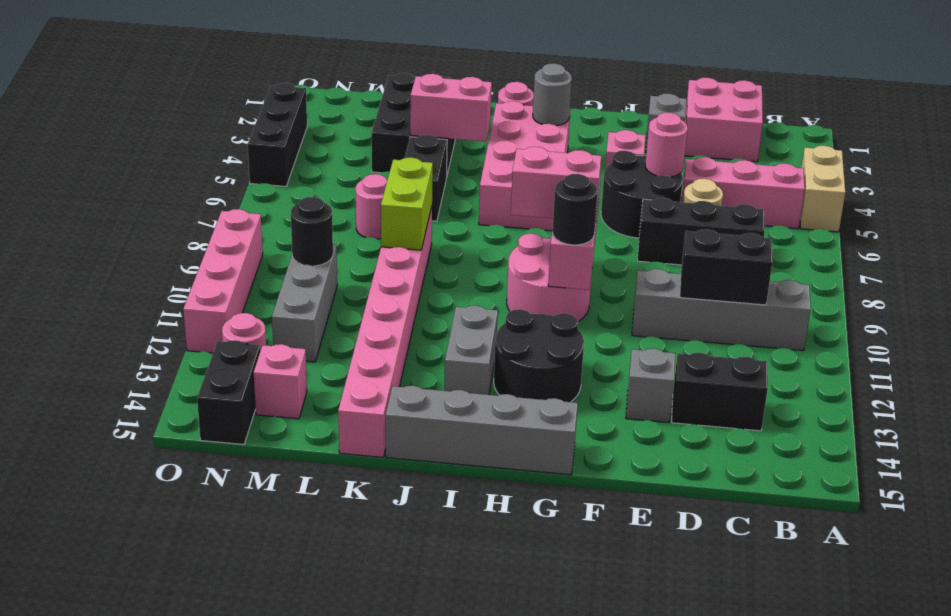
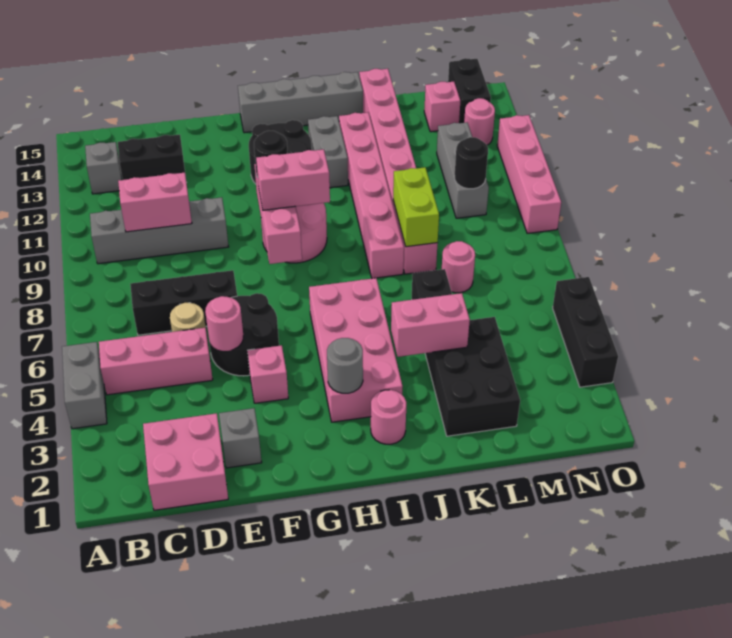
tan brick A4:A5 level 1 -> grey brick A4:A5 level 1
black brick C10:D10 level 2 -> pink brick C10:D10 level 2
grey brick E13 level 1 -> grey brick B13 level 1
none -> pink brick J8:J13 level 1

